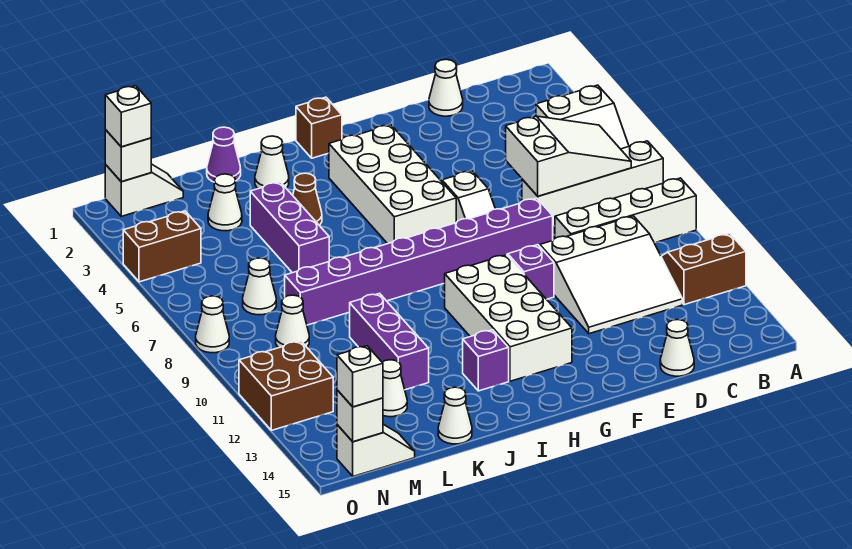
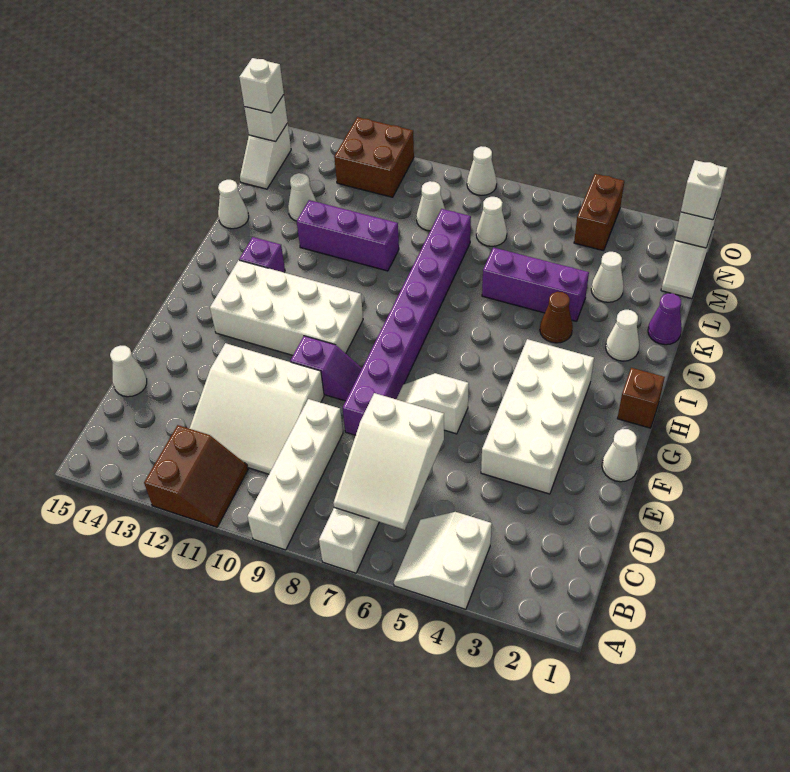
white slope C10:E12 level 1 top 10 -> white slope C10:E12 level 1 top E
white cone D1 level 1 -> white cone F1 level 1
white brick G3:H6 level 1 -> white brick E3:H4 level 1

